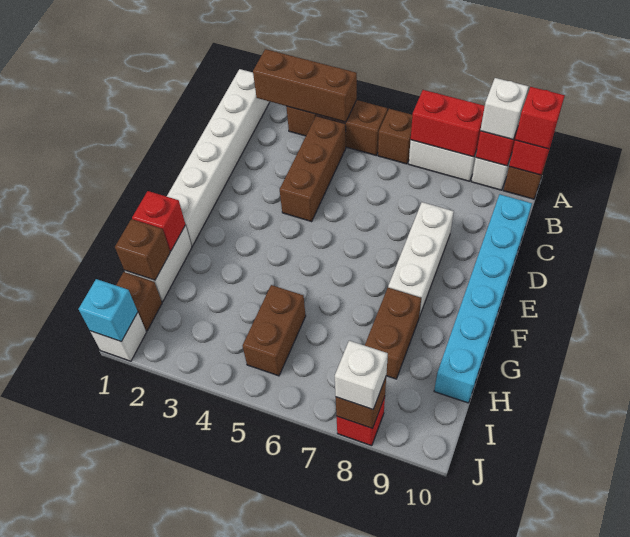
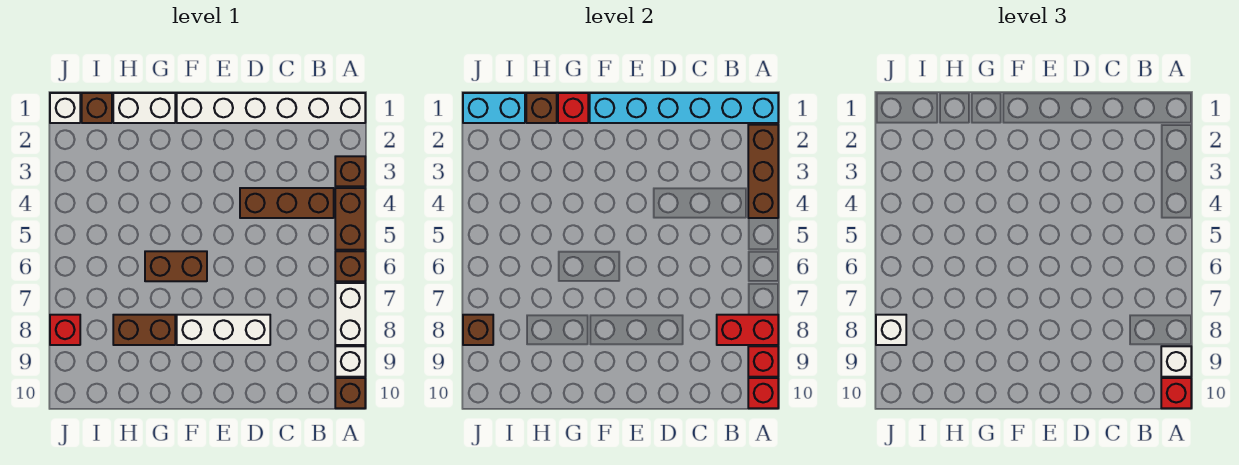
red brick A7:A8 level 2 -> red brick A8:B8 level 2
cyan brick C10:H10 level 1 -> cyan brick A1:F1 level 2
brown brick H5:I5 level 1 -> brown brick F6:G6 level 1
cyan brick J1 level 2 -> cyan brick I1:J1 level 2

